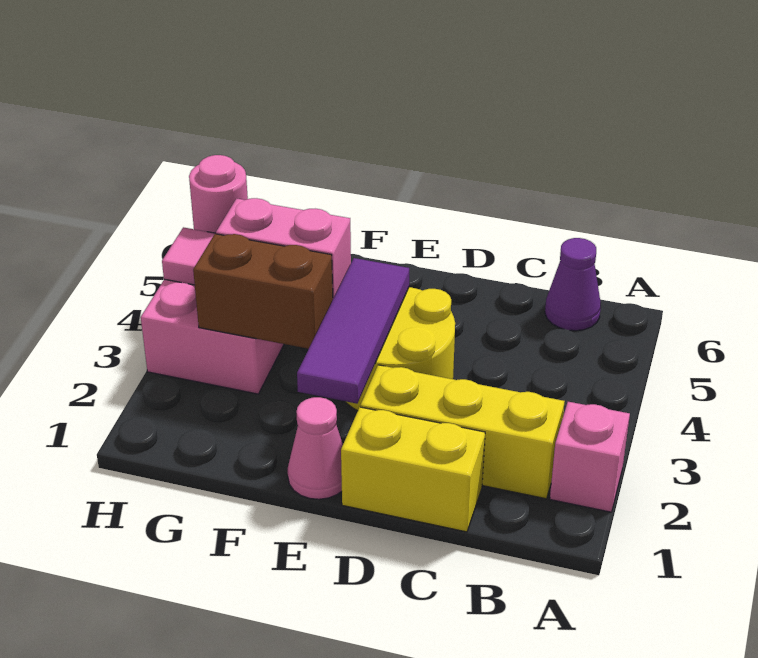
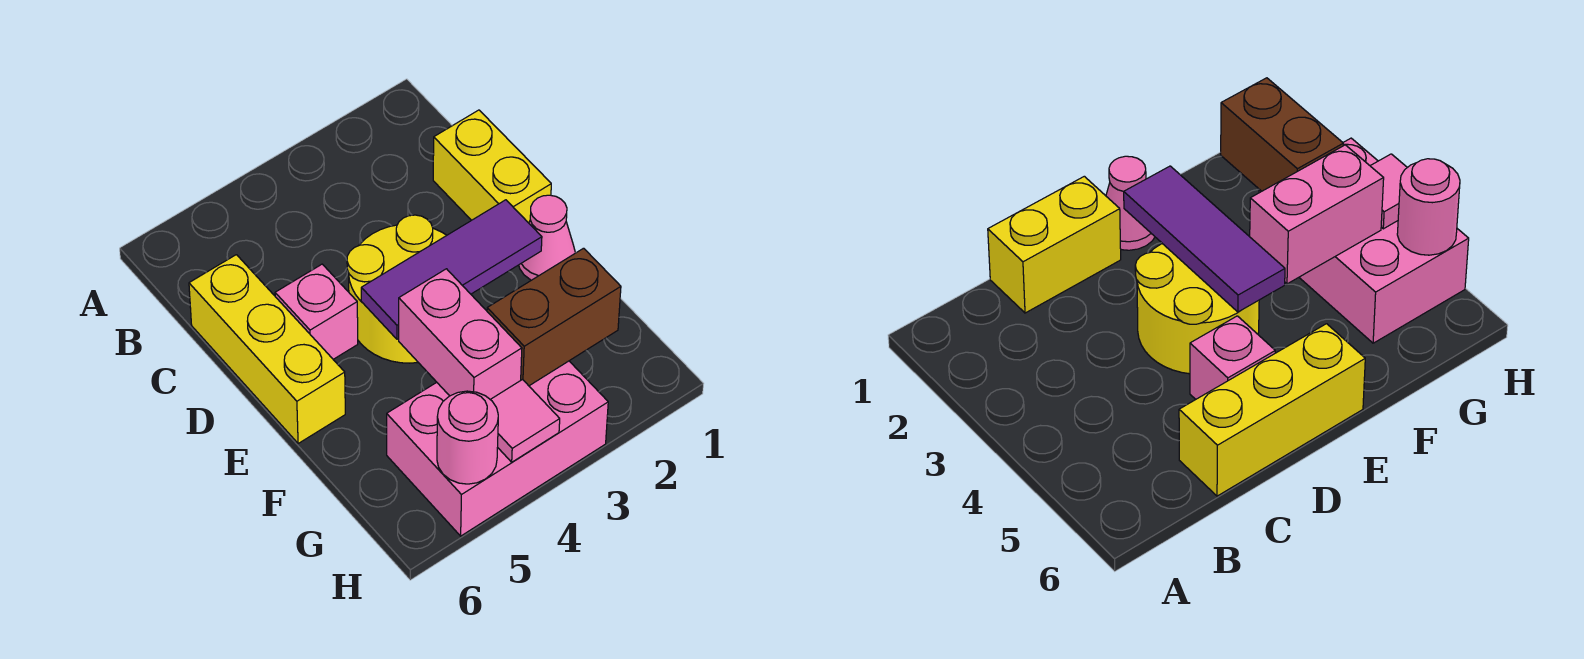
pink brick A2 level 1 -> pink brick D5 level 1
yellow brick B2:D2 level 1 -> yellow brick C6:E6 level 1
purple cone B6 level 1 -> none
brown brick F3:G3 level 2 -> brown brick G2:G3 level 2

